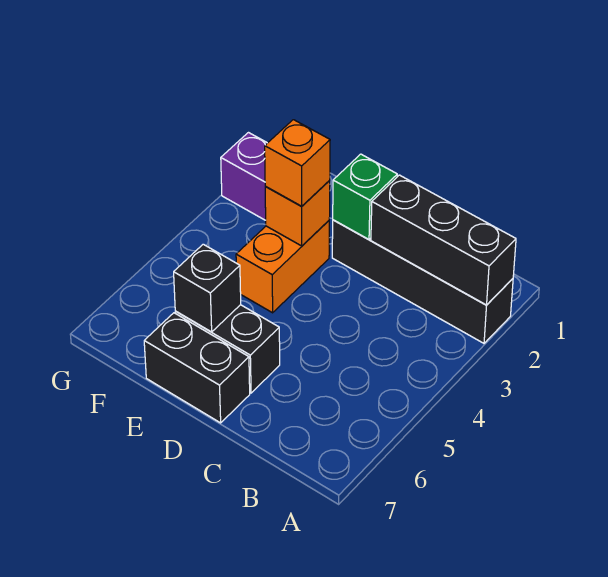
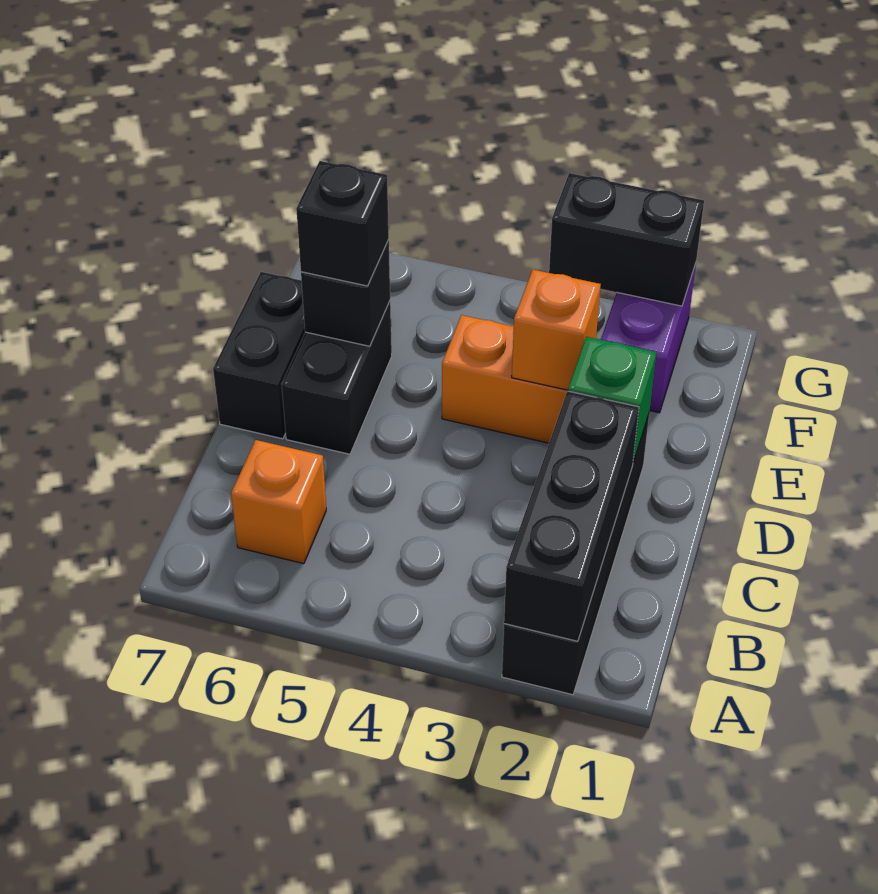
orange brick E3 level 3 -> orange brick B6 level 1
none -> black brick E6 level 3
none -> black brick G2:G3 level 2

